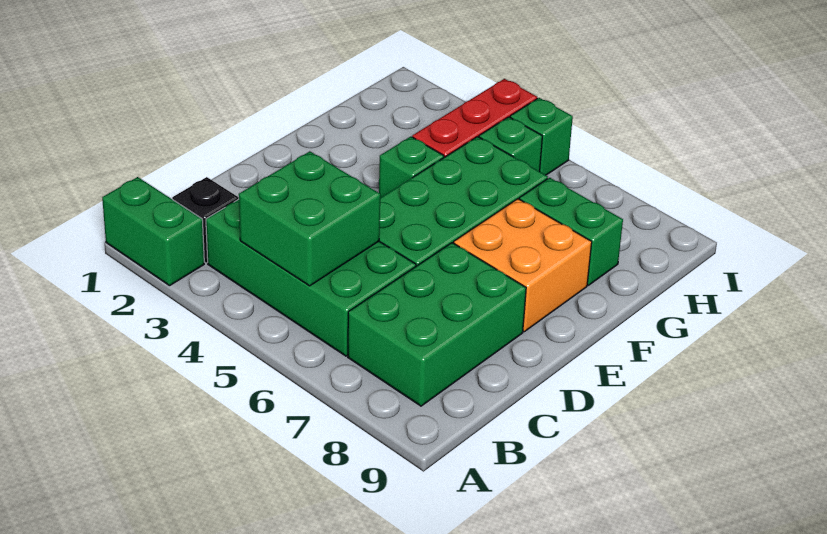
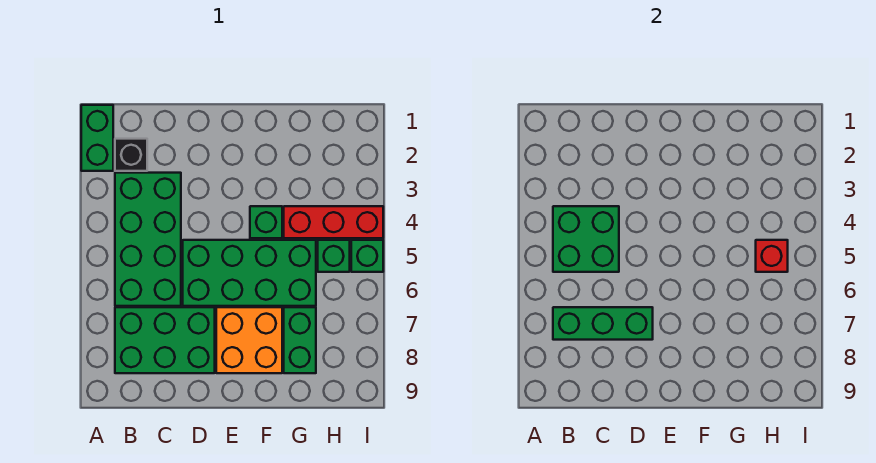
none -> green brick B7:D7 level 2
none -> red brick H5 level 2

